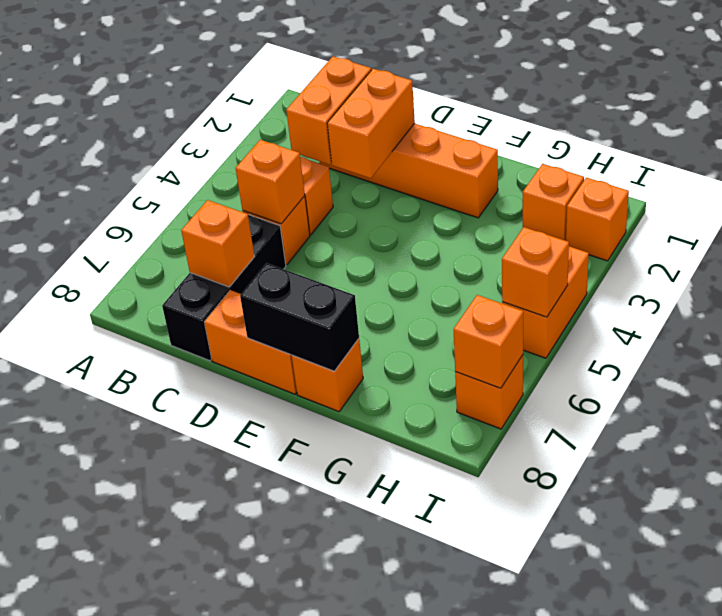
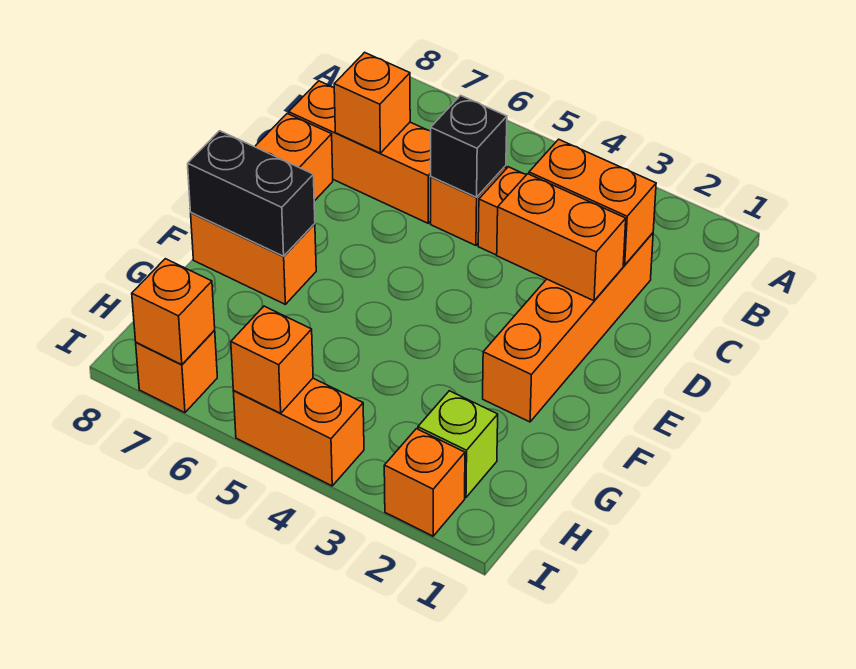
orange brick C5 level 2 -> black brick C5 level 2
black brick C6:C8 level 1 -> orange brick C6:C8 level 1
black brick E8:F8 level 2 -> black brick F7:F8 level 2
orange brick F8 level 1 -> orange brick F7:F8 level 1
orange brick H2 level 1 -> lime brick H2 level 1

